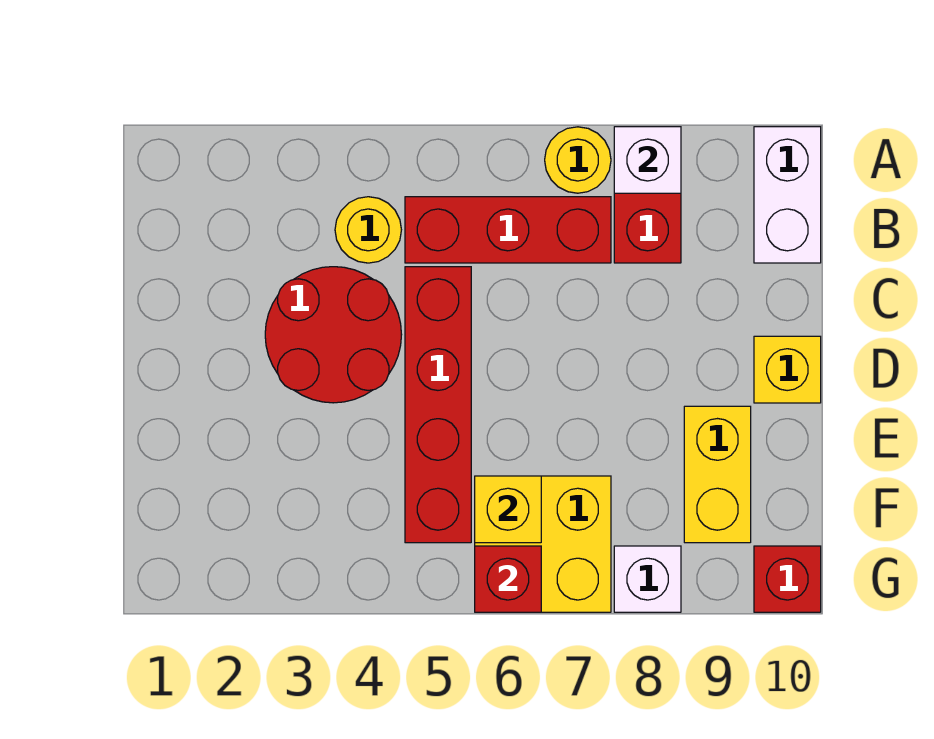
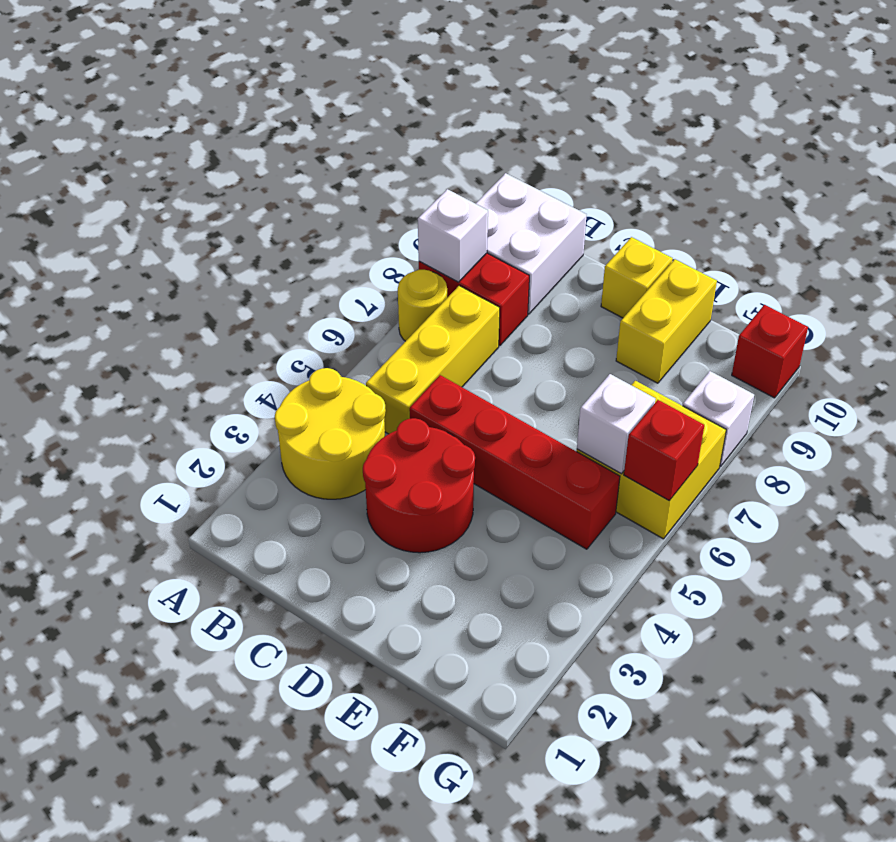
white brick A10:B10 level 1 -> white brick A9:B10 level 1
yellow round brick B4 level 1 -> yellow round brick A3:B4 level 1
red brick B5:B7 level 1 -> yellow brick B5:B7 level 1
yellow brick E9:F9 level 1 -> yellow brick E9:E10 level 1
yellow brick F6 level 2 -> white brick F6 level 2

